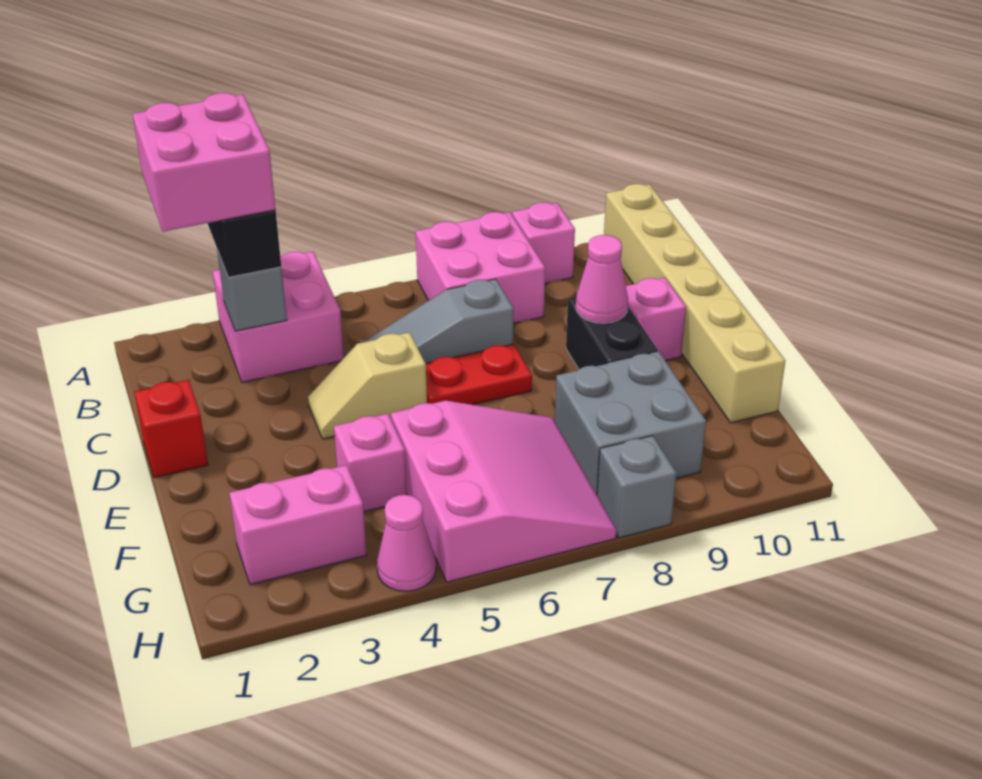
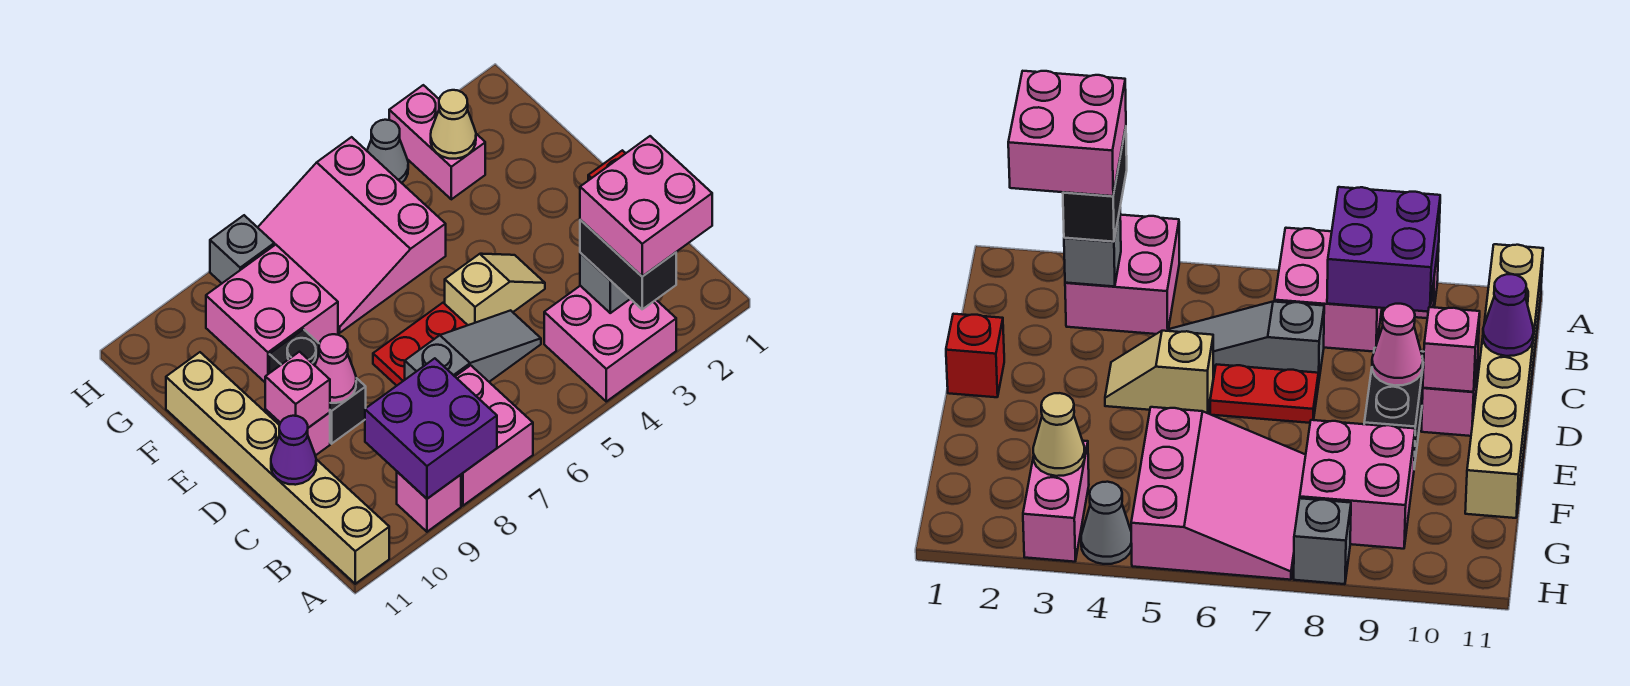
none -> purple brick A8:B9 level 2
none -> purple cone C11 level 2
pink brick F4 level 1 -> pink brick D10 level 2
grey brick F8:G9 level 1 -> pink brick F8:G9 level 1
pink brick G2:G3 level 1 -> pink brick G3:H3 level 1
none -> tan cone G3 level 2
pink cone H4 level 1 -> grey cone H4 level 1

